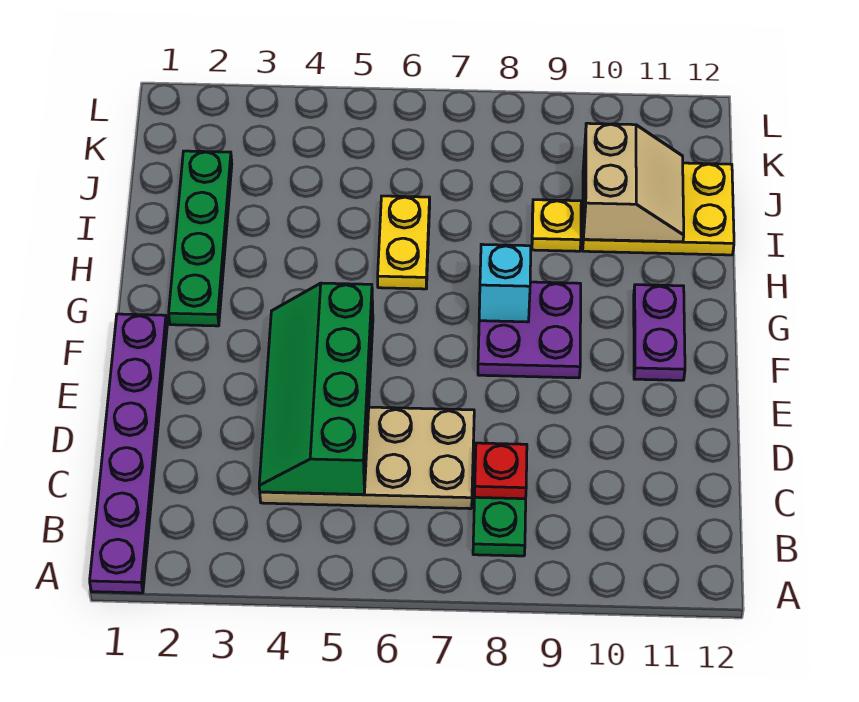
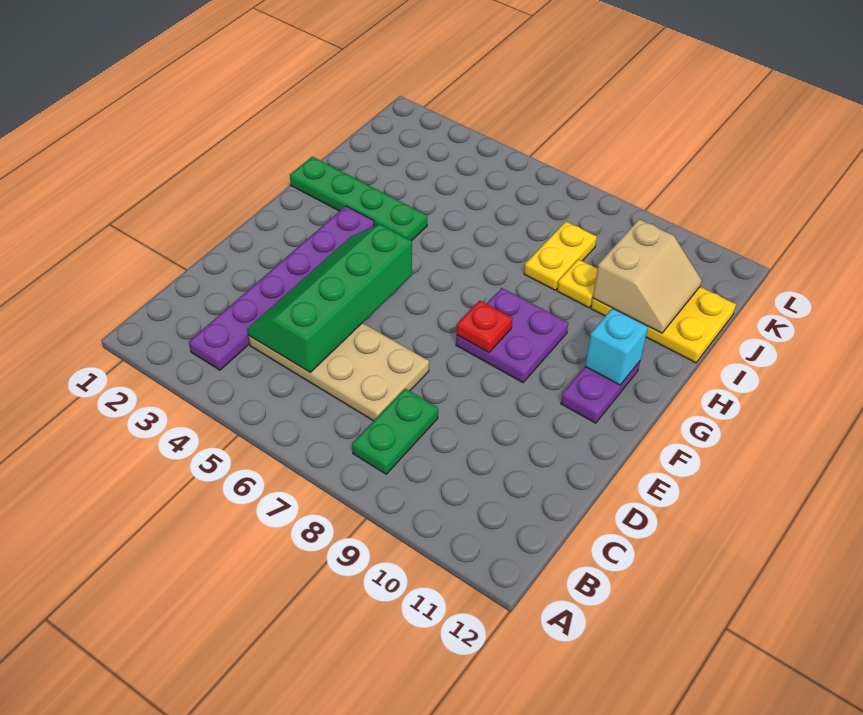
purple plate A1:F1 level 1 -> purple plate B3:G3 level 1
red plate C8 level 2 -> red plate F8 level 2
green plate G2:J2 level 1 -> green plate H1:H4 level 1
cyan brick G8 level 2 -> cyan brick G11 level 2
yellow plate H6:I6 level 1 -> yellow plate I8:J8 level 1

